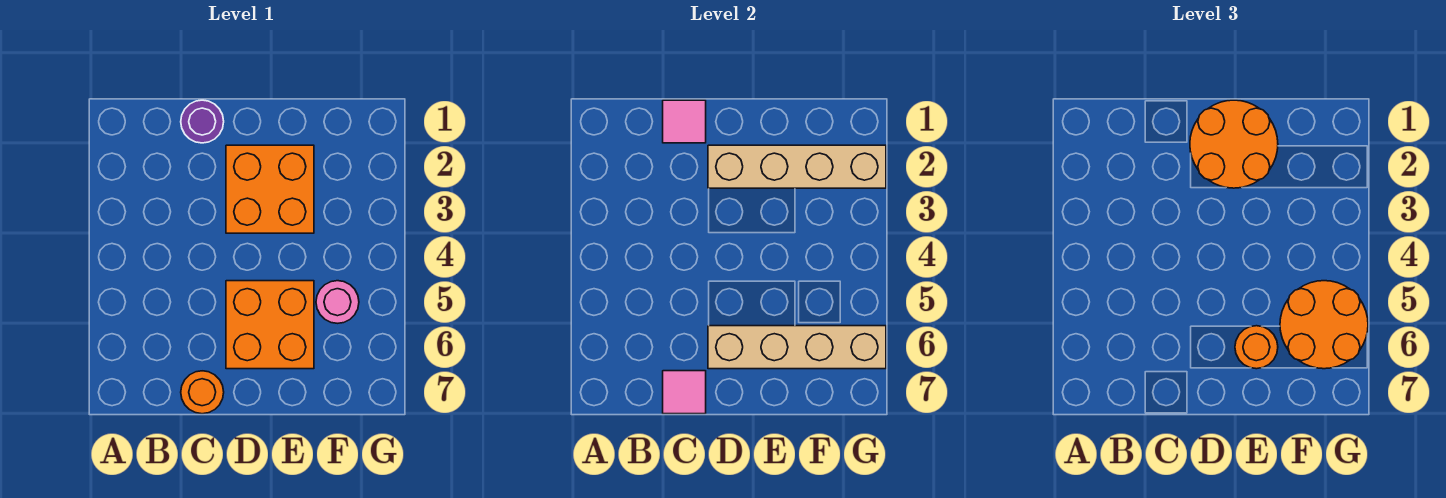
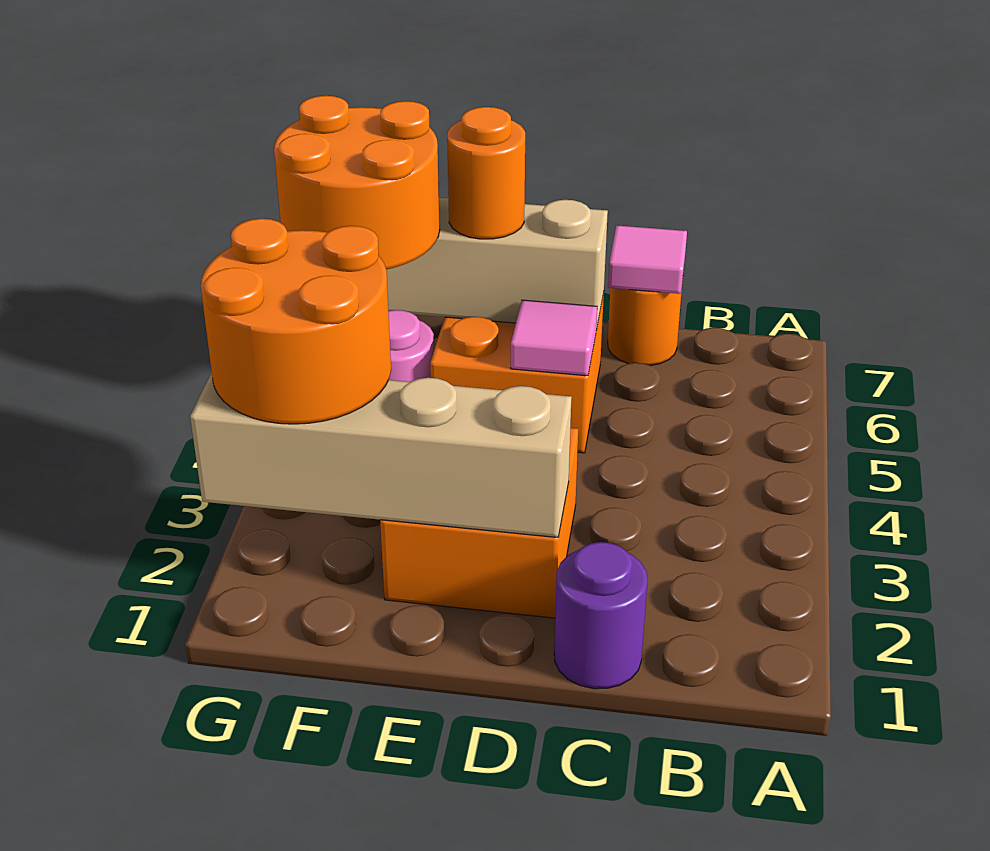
pink tile C1 level 2 -> pink tile D5 level 2
orange round brick D1:E2 level 3 -> orange round brick F2:G3 level 3

